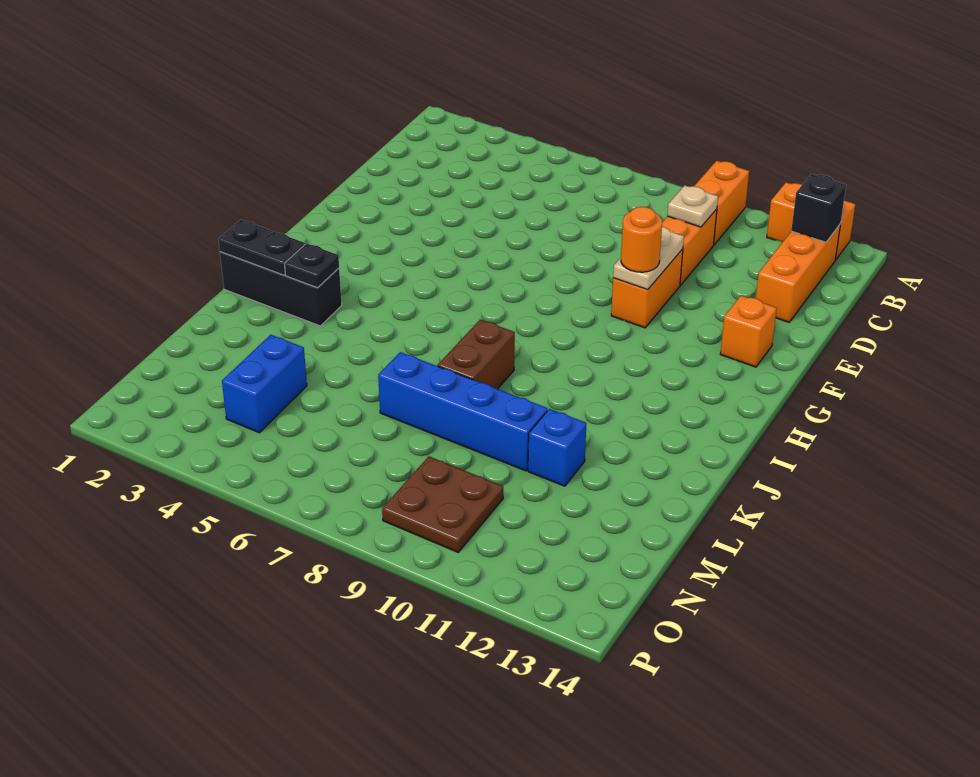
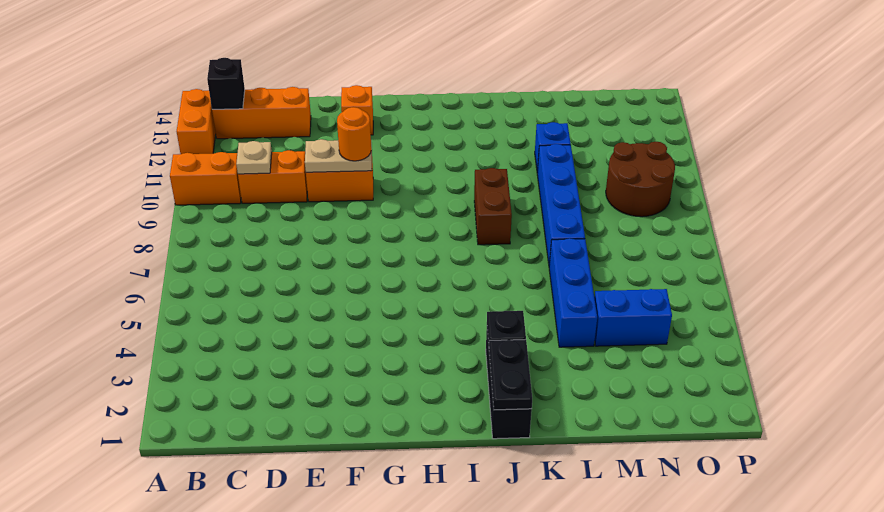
brown brick J8:K8 level 1 -> brown brick J8:J9 level 1
none -> blue brick L4:L6 level 1
brown plate N9:O10 level 1 -> brown round brick N9:O10 level 1

